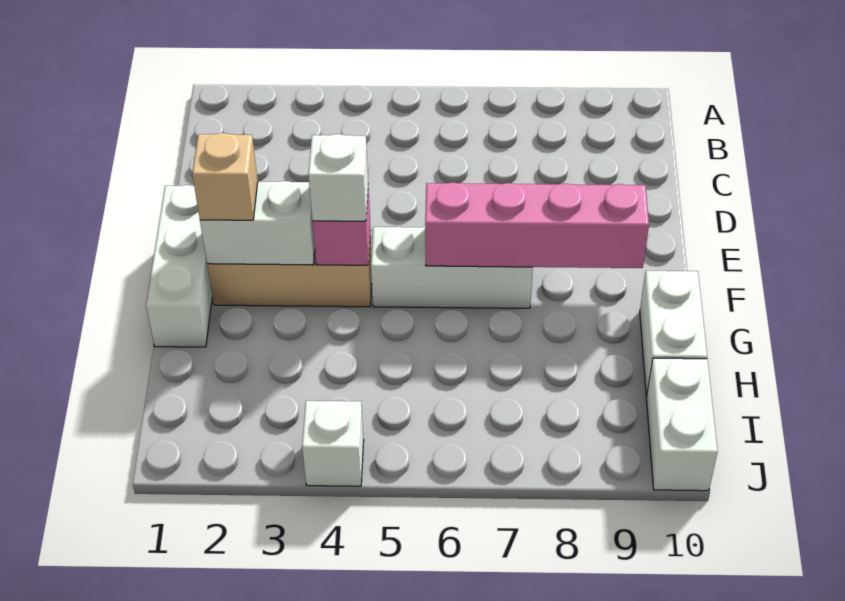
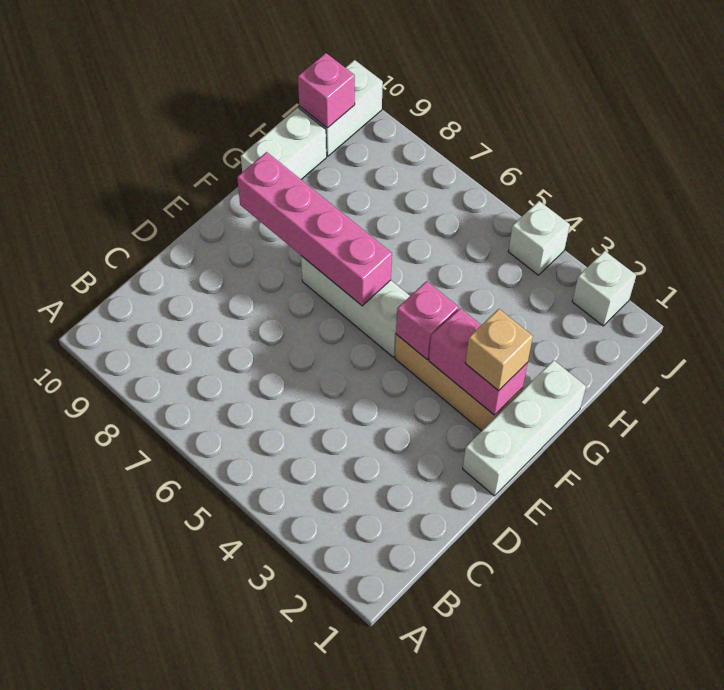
white brick F2:F3 level 2 -> pink brick F2:F3 level 2
white brick F4 level 3 -> white brick J2 level 1
none -> pink brick I10 level 2

